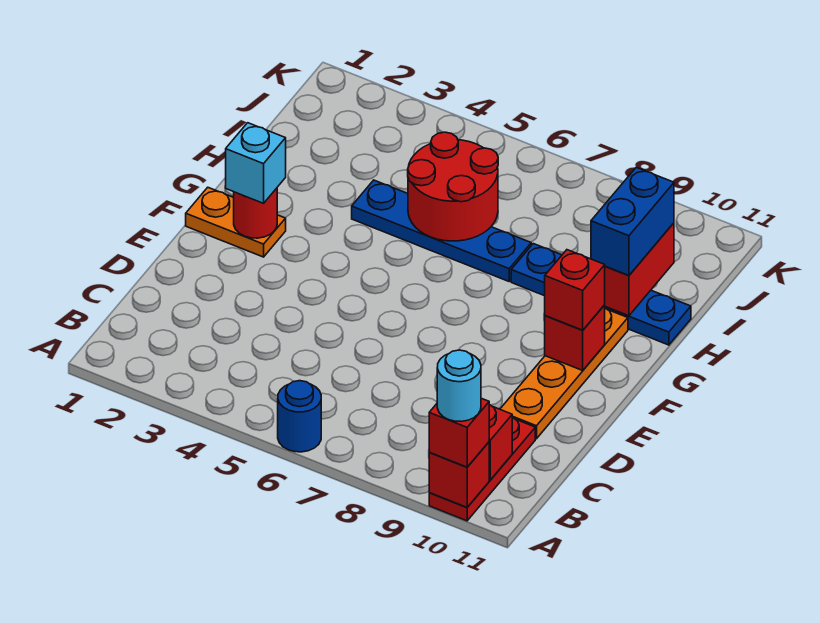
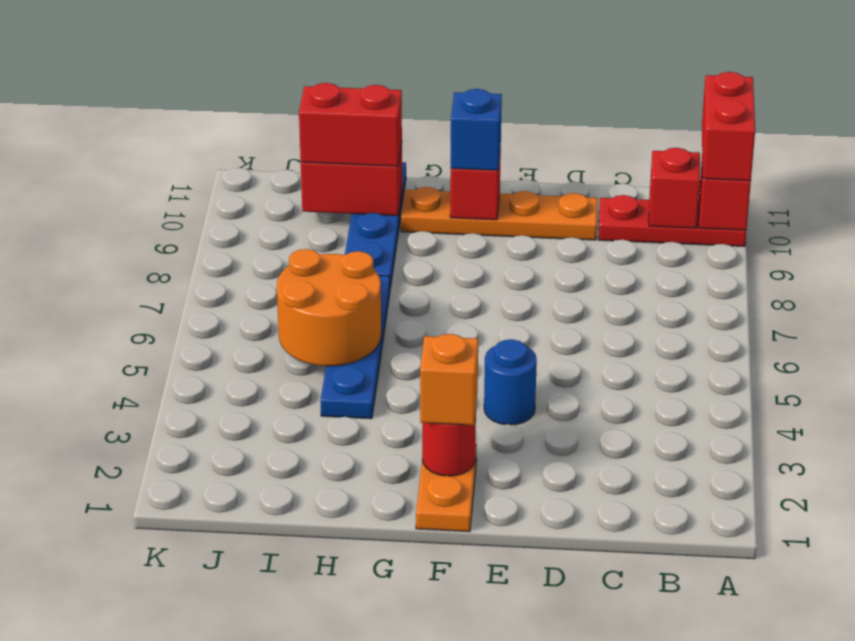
blue round brick A6 level 1 -> blue round brick E4 level 1
red brick A10 level 3 -> red brick A10:A11 level 3
cyan round brick A10 level 4 -> none
cyan brick F2 level 3 -> orange brick F2 level 3
red brick F10 level 3 -> blue brick F10 level 3
red round brick H5:I6 level 2 -> orange round brick H5:I6 level 2
blue brick H10:I10 level 3 -> red brick H10:I10 level 3

